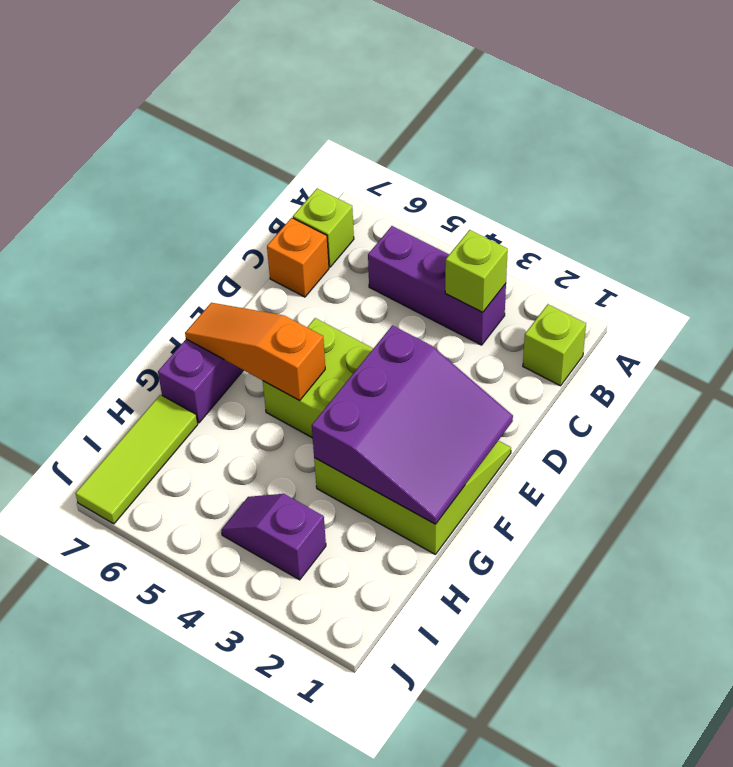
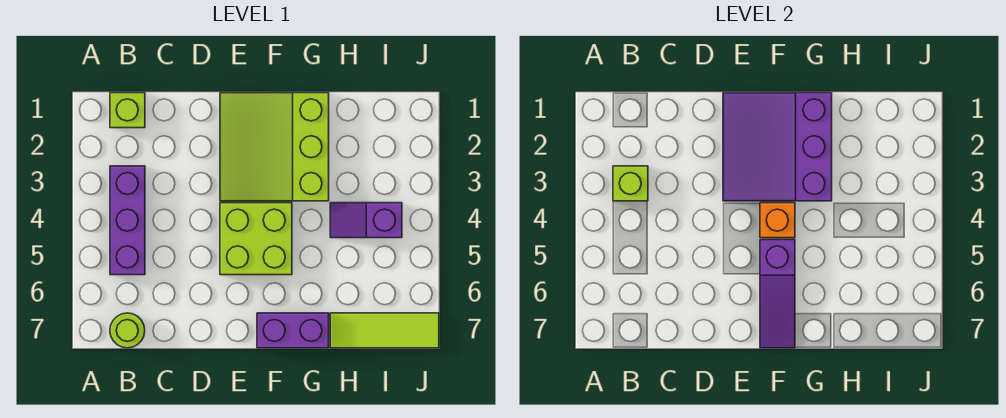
lime brick B7 level 1 -> lime round brick B7 level 1
orange brick C7 level 1 -> orange brick F4 level 2
purple slope E1:G3 level 2 top 3 -> purple slope E1:G3 level 2 top G
orange slope F5:F7 level 2 top 5 -> purple slope F5:F7 level 2 top 5
purple slope I3:I4 level 1 top 3 -> purple slope H4:I4 level 1 top I

